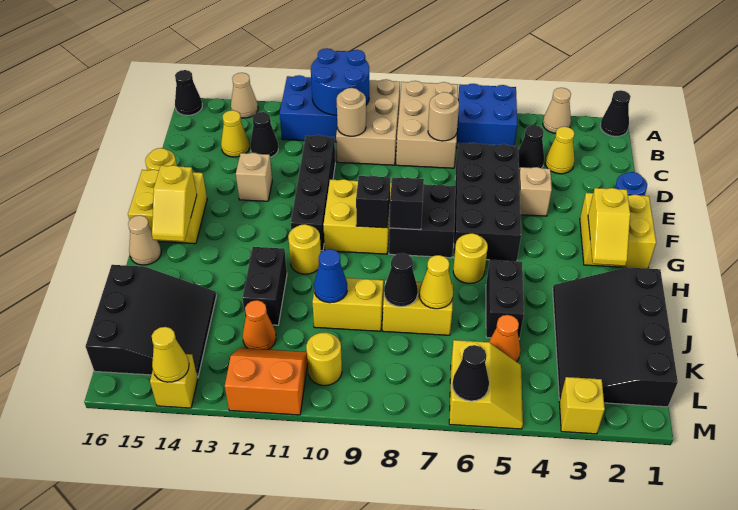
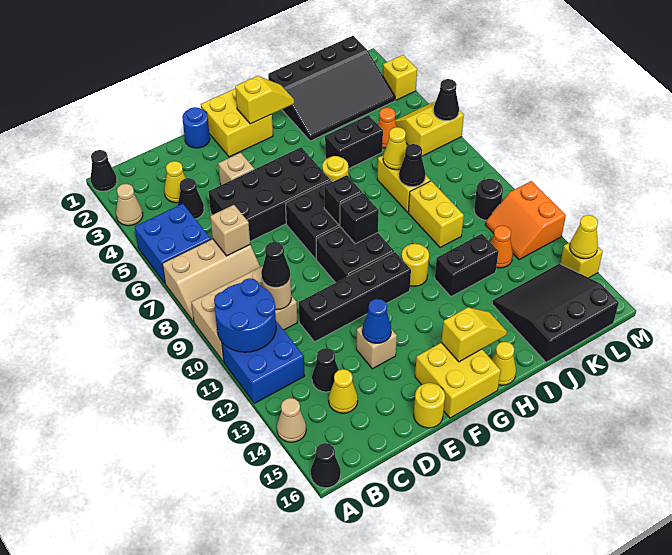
tan brick A7:C8 level 1 -> tan slope A7:C8 level 1 top 7
tan round brick C7 level 2 -> tan brick C7 level 2
none -> black cone C10 level 3
yellow brick F9:G10 level 1 -> black brick F9:G10 level 1
tan cone H16 level 1 -> yellow cone H16 level 1
blue cone J10 level 2 -> blue cone E13 level 2
yellow round brick L10 level 1 -> black round brick L10 level 1

